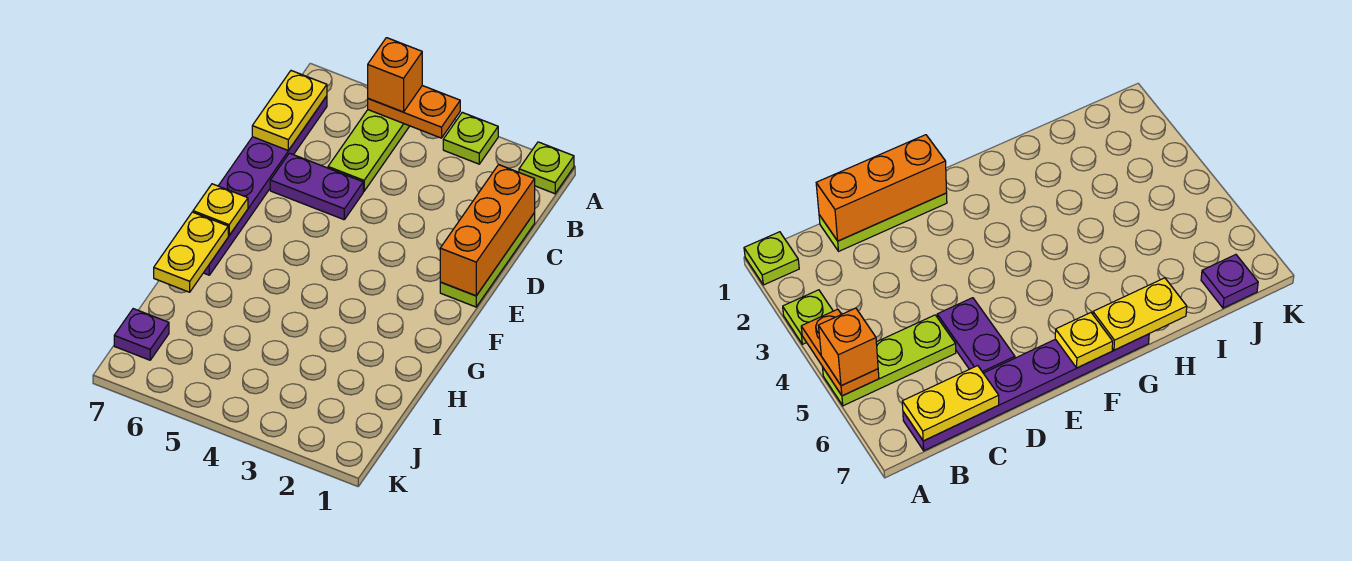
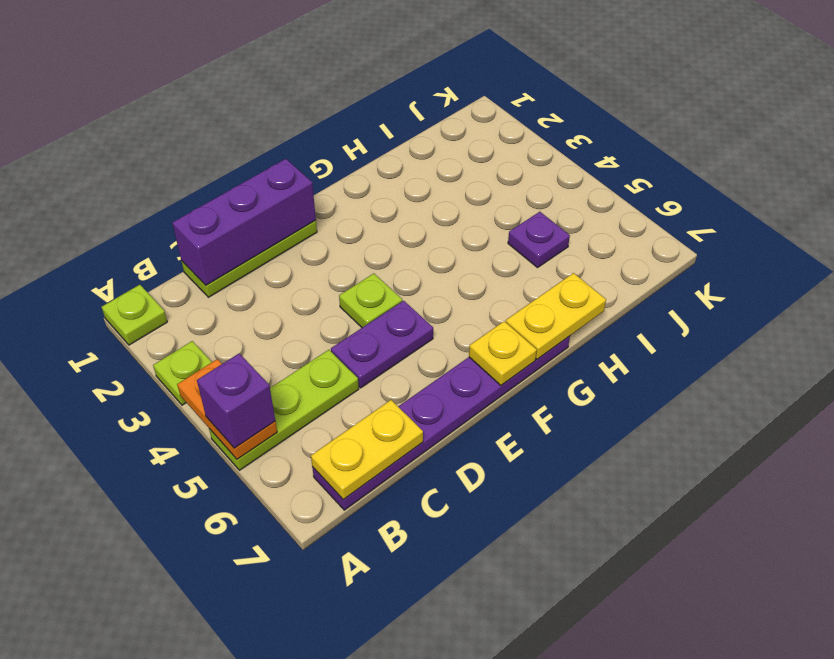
orange brick A5 level 3 -> purple brick A5 level 3
orange brick C1:E1 level 2 -> purple brick C1:E1 level 2
purple plate D5:D6 level 1 -> purple plate D5:E5 level 1
none -> lime plate E4 level 1
purple plate J7 level 1 -> purple plate I5 level 1

